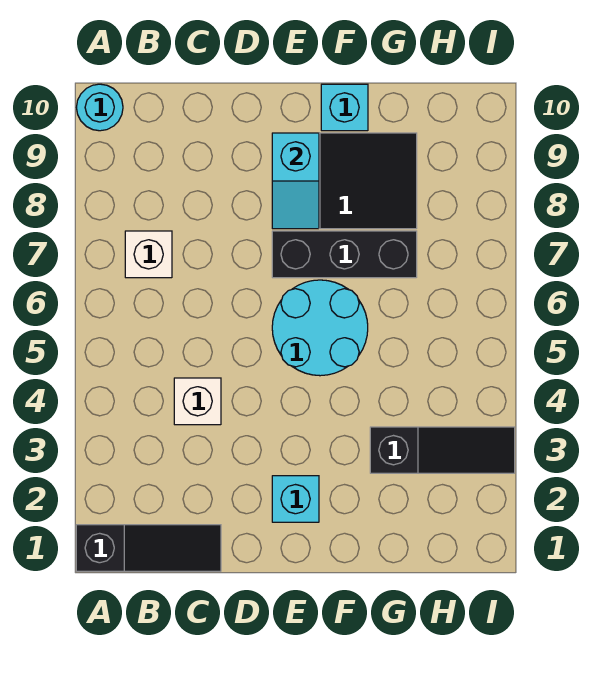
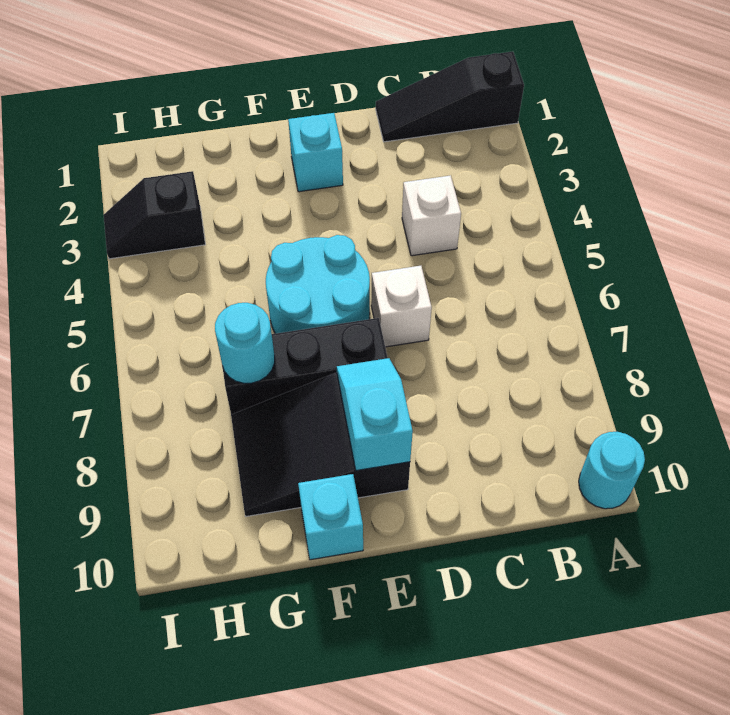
white brick B7 level 1 -> white brick D6 level 1
black slope G3:I3 level 1 top G -> black slope H3:I3 level 1 top H
none -> cyan round brick G7 level 2

